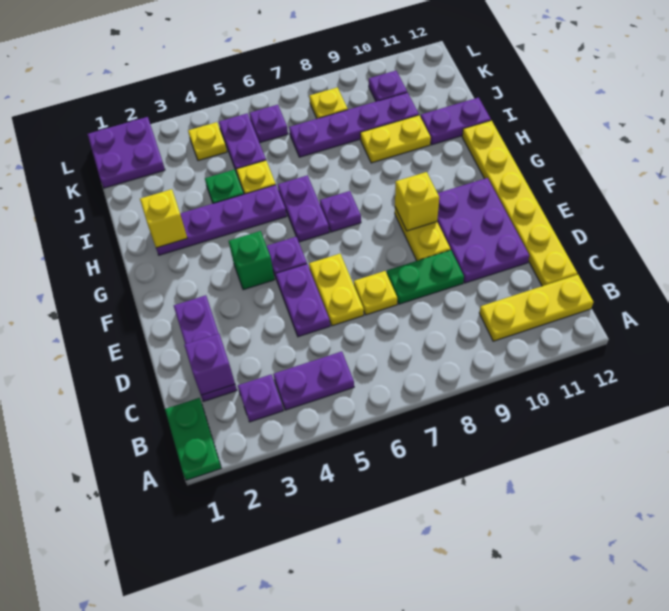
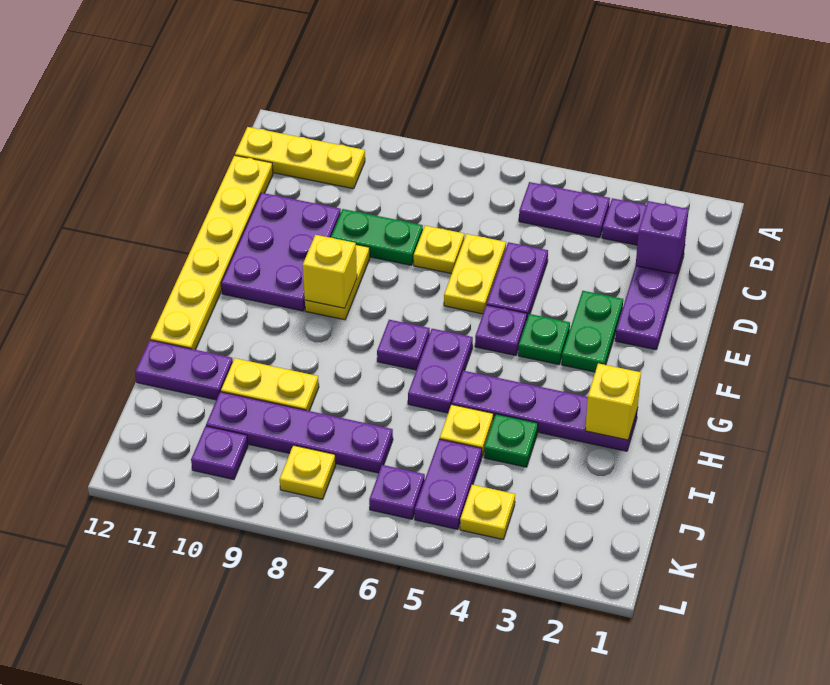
green plate A1:B1 level 1 -> green plate E3:F3 level 1
green brick F4 level 1 -> green plate F4 level 1
purple plate K1:L2 level 1 -> none

